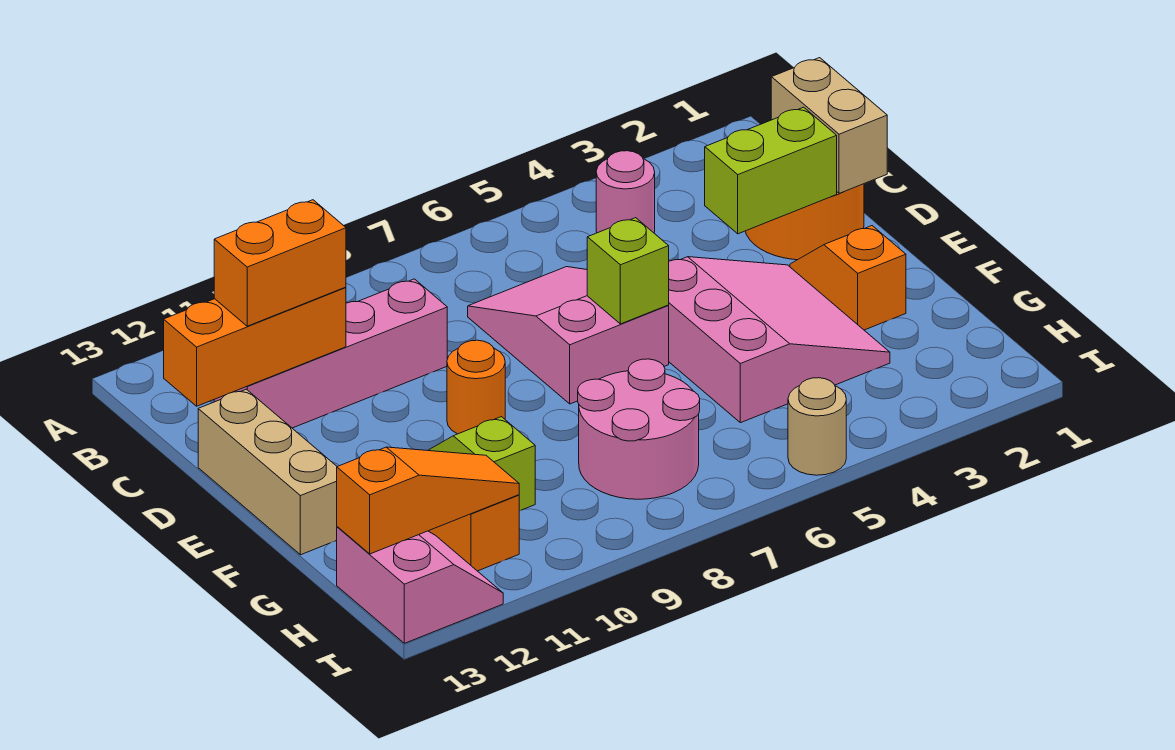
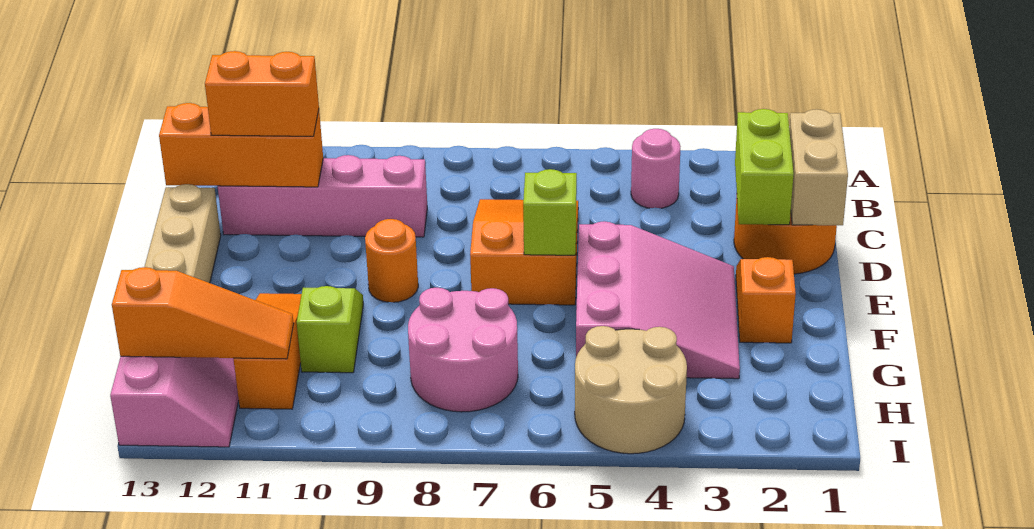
pink slope C6:E7 level 1 top E -> orange slope C6:E7 level 1 top E
lime brick D2:D3 level 2 -> lime brick C2:D2 level 2
tan round brick I5 level 1 -> tan round brick H4:I5 level 1

